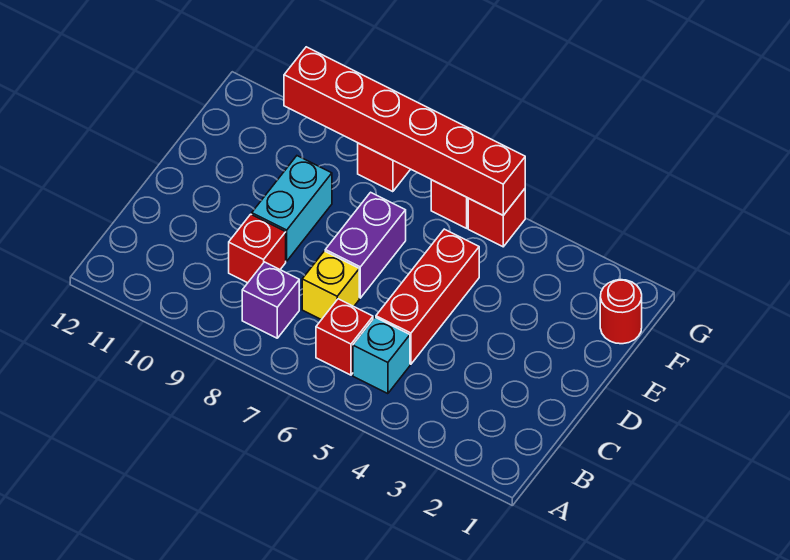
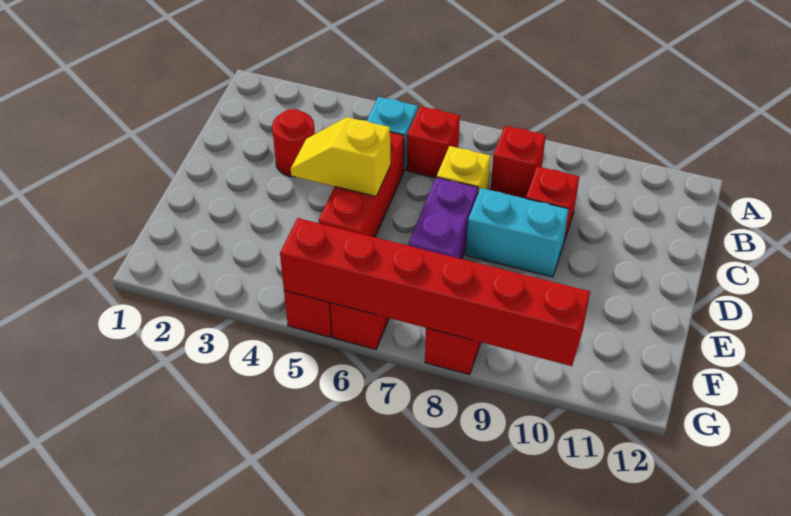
purple brick B8 level 1 -> red brick B8 level 1
none -> yellow slope D4:D5 level 2 top 5
cyan brick D9:E9 level 1 -> cyan brick D8:D9 level 1
red round brick F1 level 1 -> red round brick C3 level 1

